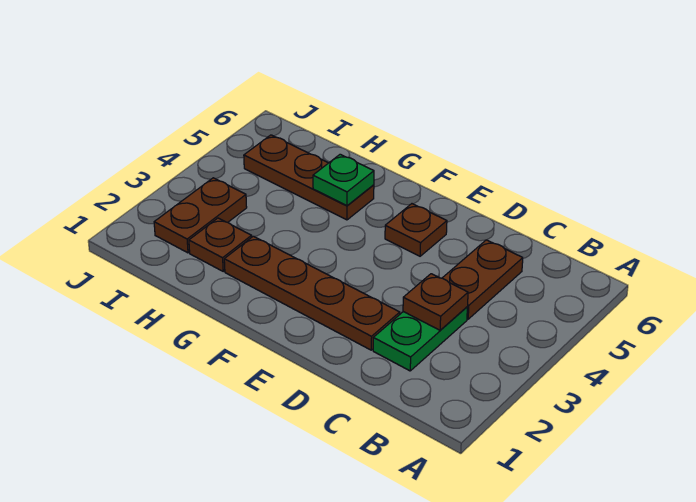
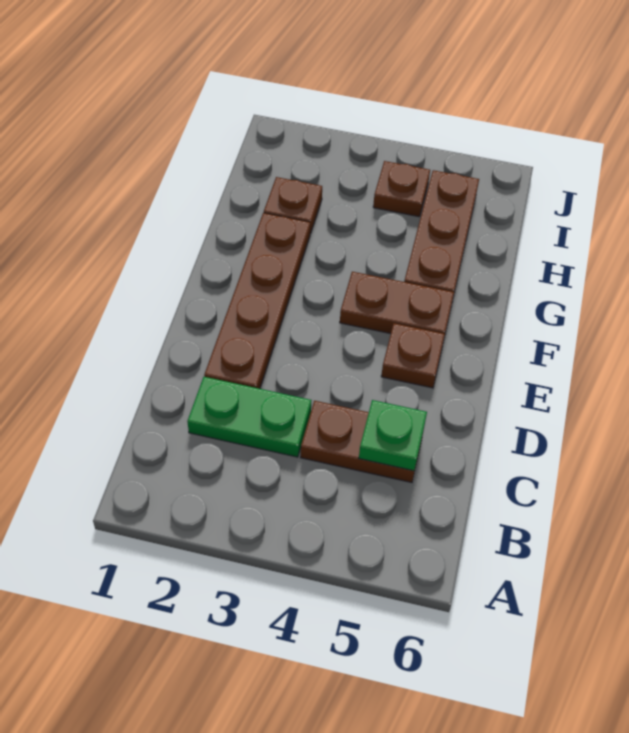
brown plate C3 level 2 -> brown plate I4 level 1
green plate G5 level 2 -> green plate C5 level 2
brown plate I2:I3 level 1 -> brown plate F4:F5 level 1

